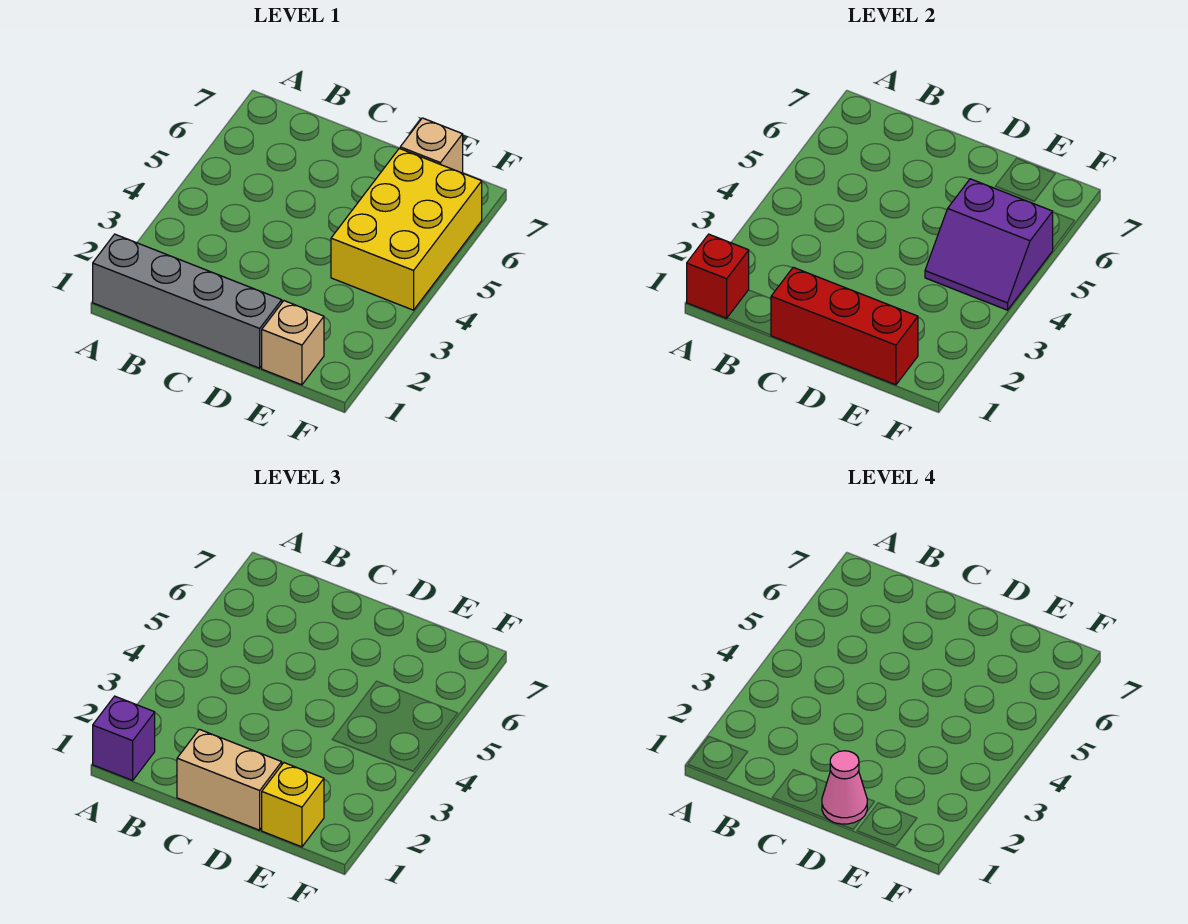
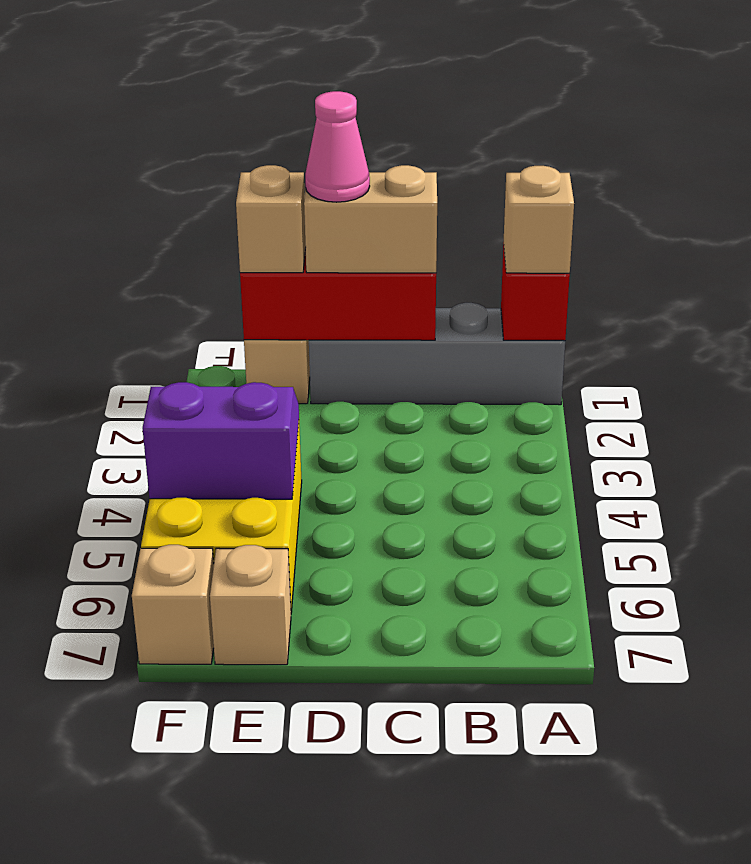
purple brick A1 level 3 -> tan brick A1 level 3
yellow brick E1 level 3 -> tan brick E1 level 3
none -> tan brick F7 level 1

